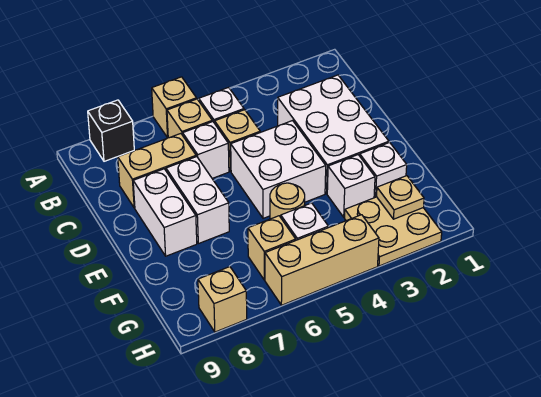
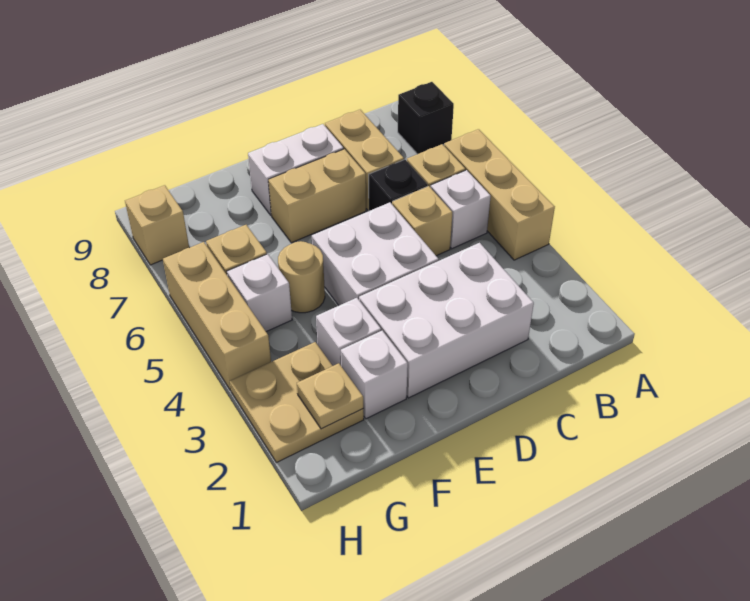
tan brick A6 level 1 -> tan brick A4:A6 level 1
white brick C6 level 1 -> black brick C6 level 1
white brick D7:E7 level 1 -> tan brick D7:E7 level 1

